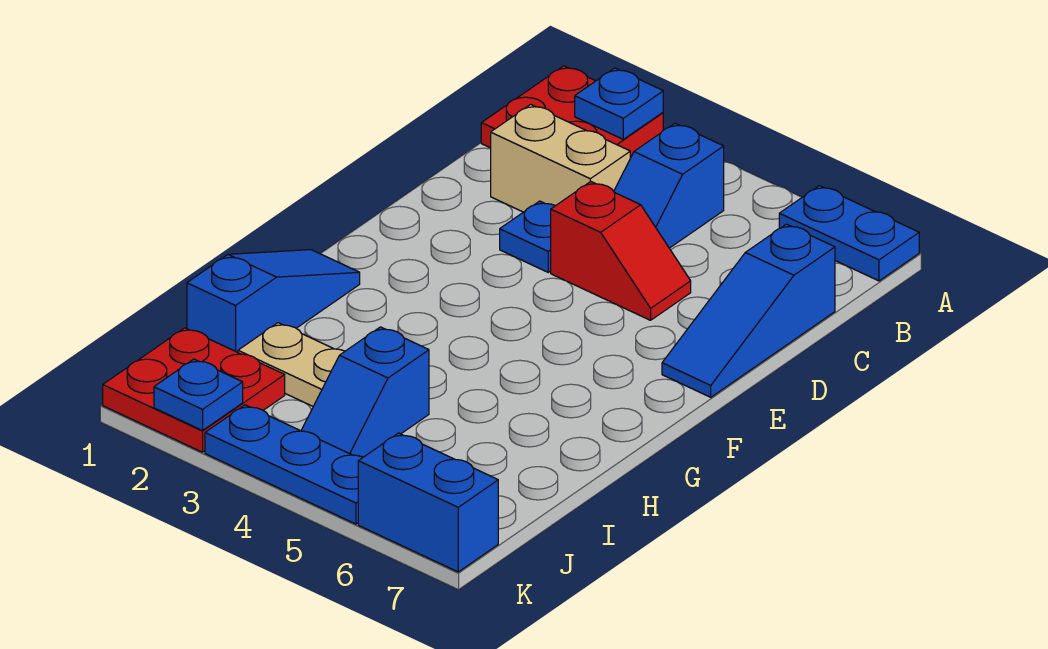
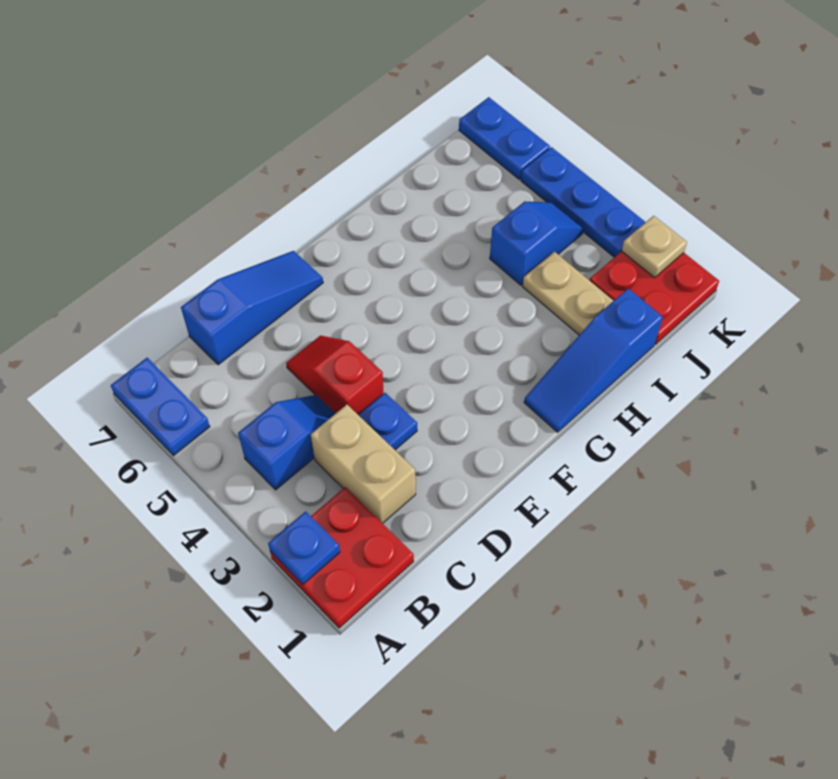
blue plate K2 level 2 -> tan plate K2 level 2
blue brick K6:K7 level 1 -> blue plate K6:K7 level 1

